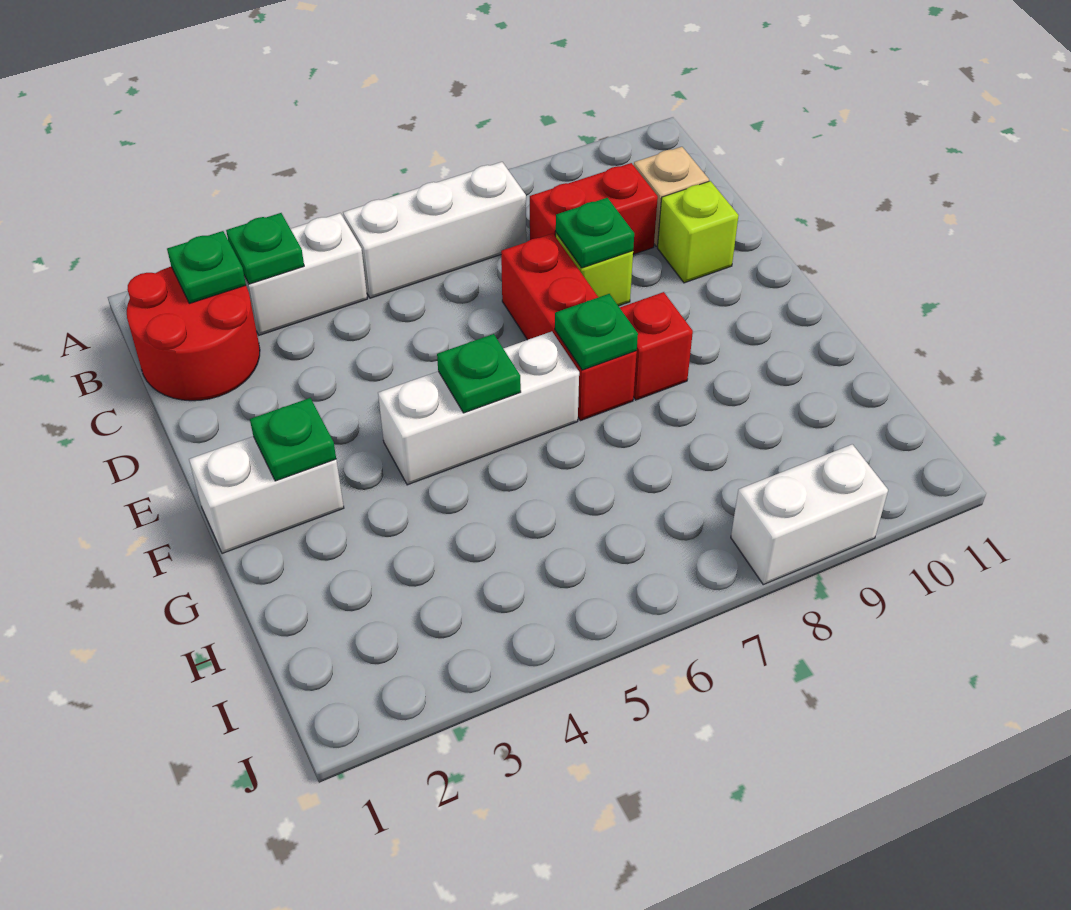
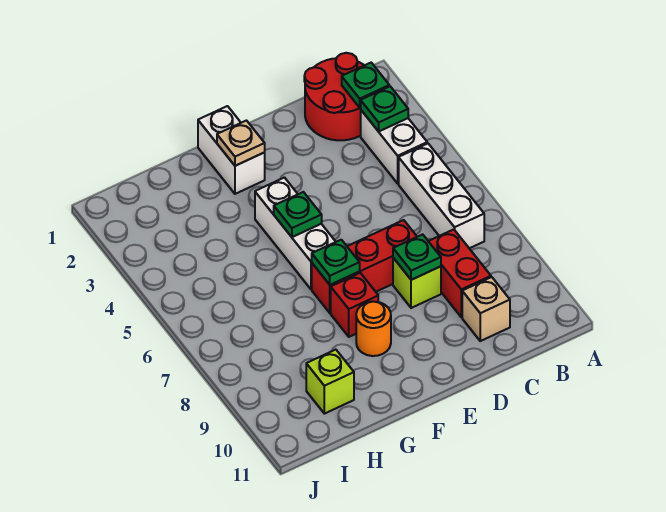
lime brick D10 level 1 -> lime brick H10 level 1
green plate F2 level 2 -> tan plate F2 level 2
none -> orange round brick F9 level 1
white brick J8:J9 level 1 -> none

